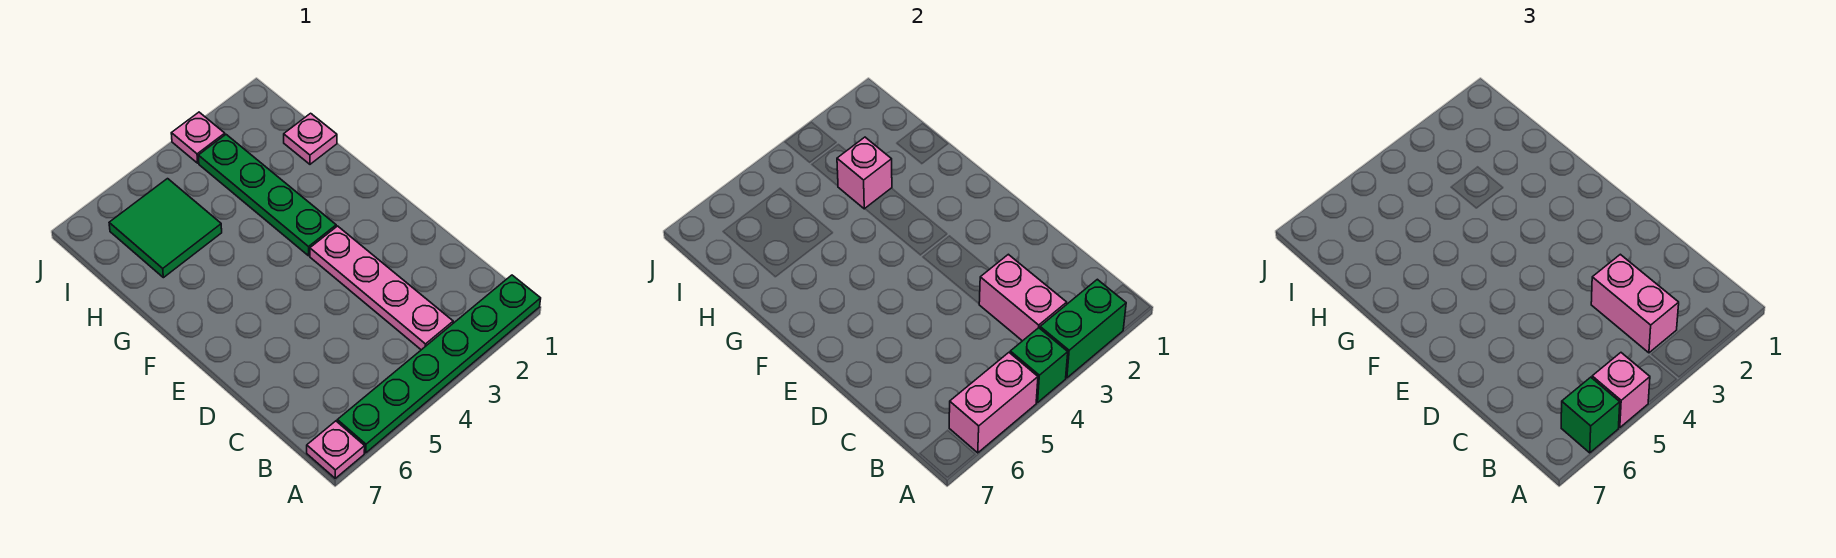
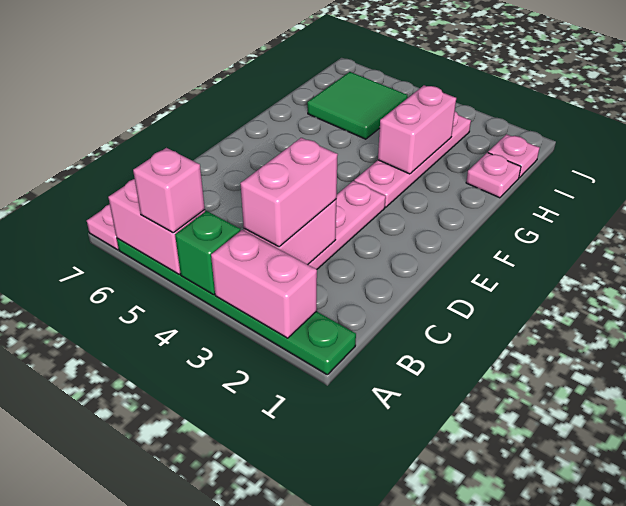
green brick A2:A3 level 2 -> pink brick A2:A3 level 2
green brick A6 level 3 -> none
green plate F3:I3 level 1 -> pink plate F3:I3 level 1
pink brick H3 level 2 -> pink brick G3:H3 level 2
pink plate J3 level 1 -> pink plate I1 level 1

